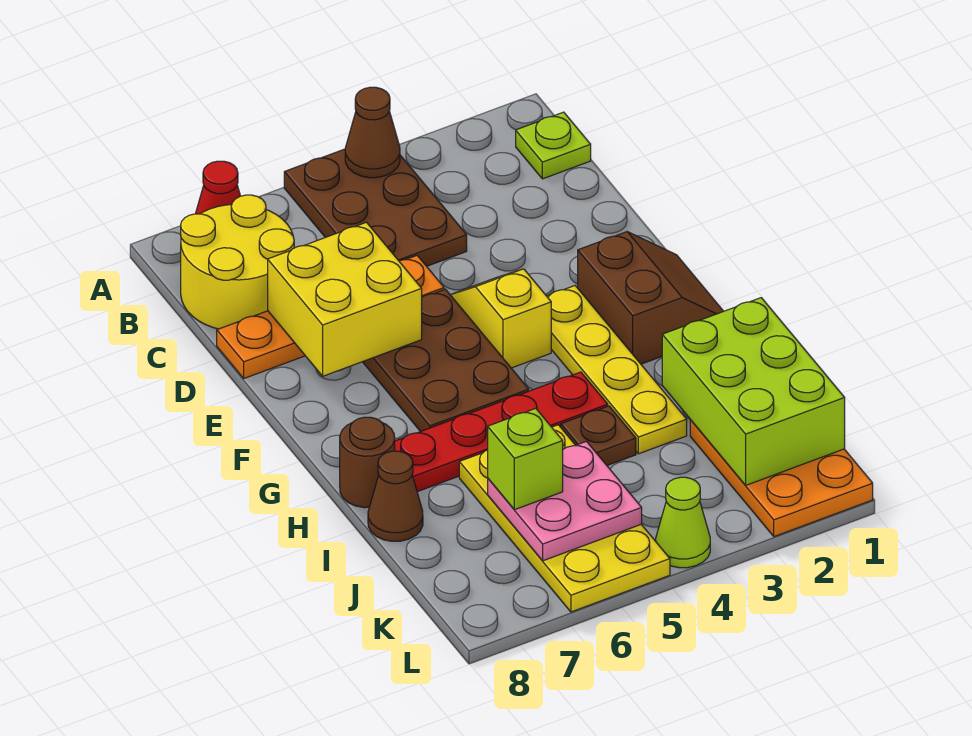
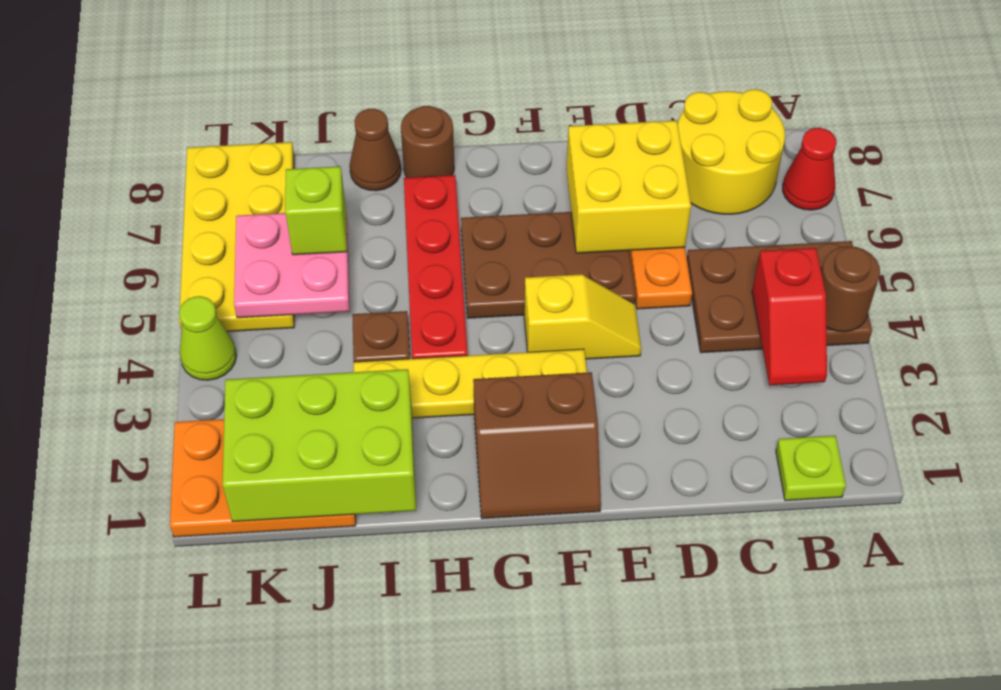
brown cone A4 level 2 -> brown round brick A4 level 2
none -> red slope B3:B4 level 2 top 4
yellow plate I5:L6 level 1 -> yellow plate K5:L8 level 1

